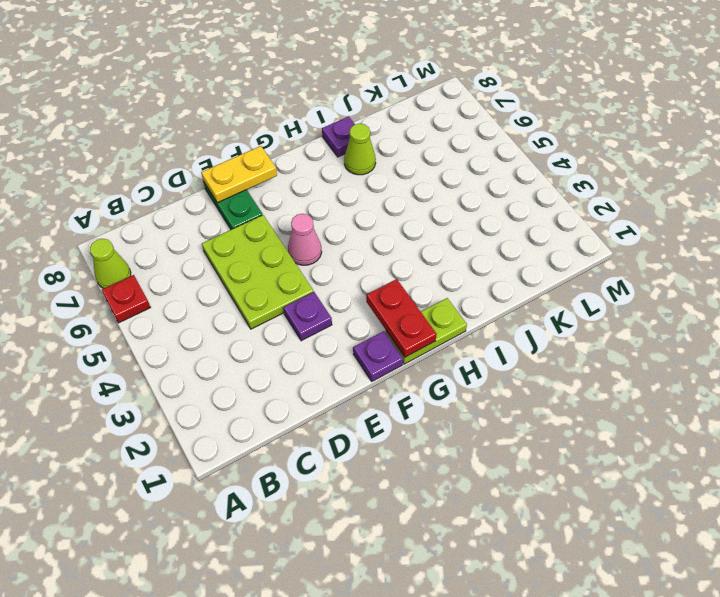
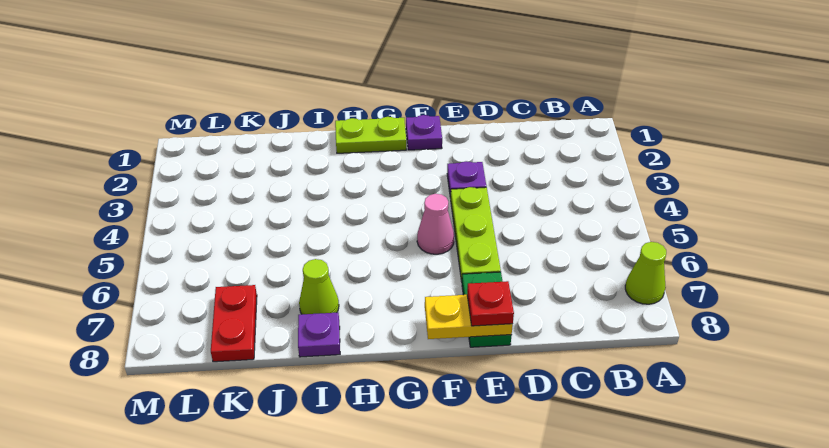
red plate A6 level 1 -> red plate E8 level 3
lime plate D4:E6 level 1 -> lime plate E4:E6 level 1
red plate G1:G2 level 2 -> red plate K7:K8 level 1

